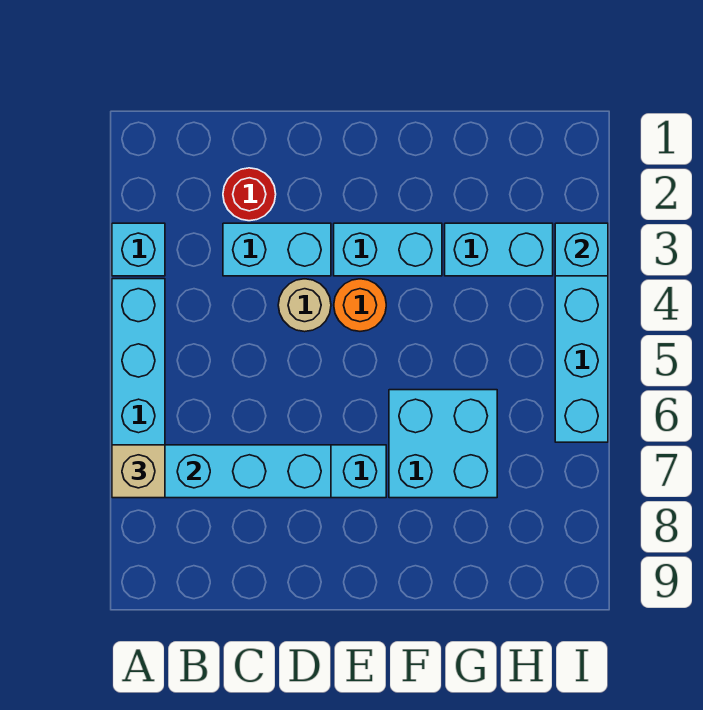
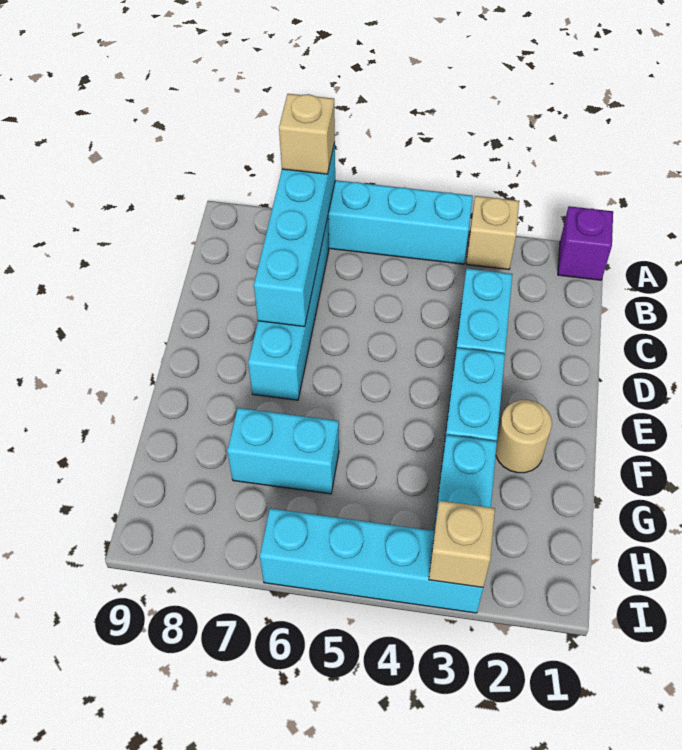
none -> purple brick A1 level 1
cyan brick A3 level 1 -> tan brick A3 level 1
red round brick C2 level 1 -> none
tan round brick D4 level 1 -> tan round brick F2 level 1
orange round brick E4 level 1 -> none
cyan brick F6:G7 level 1 -> cyan brick G6:G7 level 1
cyan brick I3 level 2 -> tan brick I3 level 2

